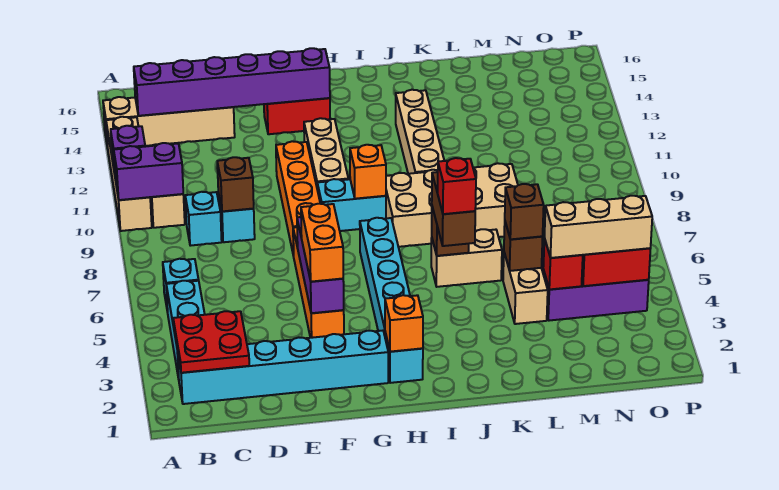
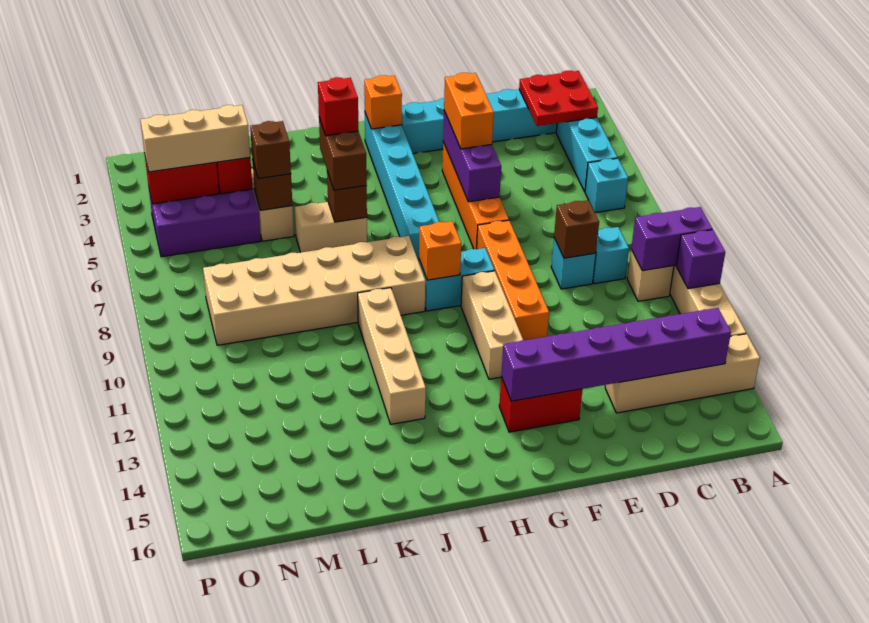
tan brick I8:L9 level 1 -> tan brick I8:N9 level 1

